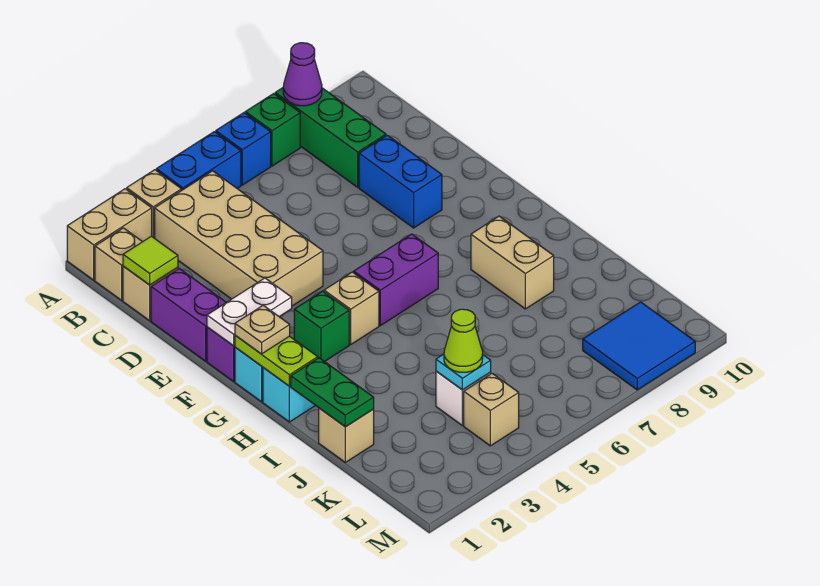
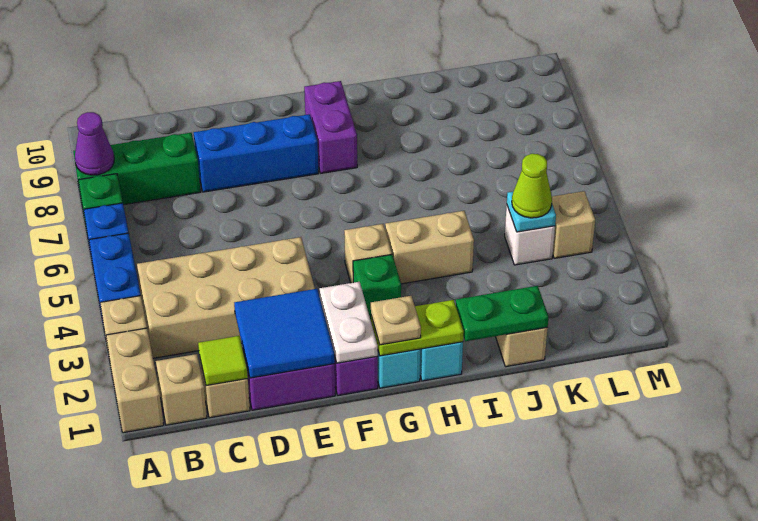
blue brick D8:E8 level 1 -> blue brick D8:F8 level 1
purple brick G5:G6 level 1 -> purple brick G8:G9 level 1
tan brick H8:I8 level 1 -> tan brick H4:I4 level 1
blue tile L8:M9 level 1 -> blue tile D1:E2 level 2

